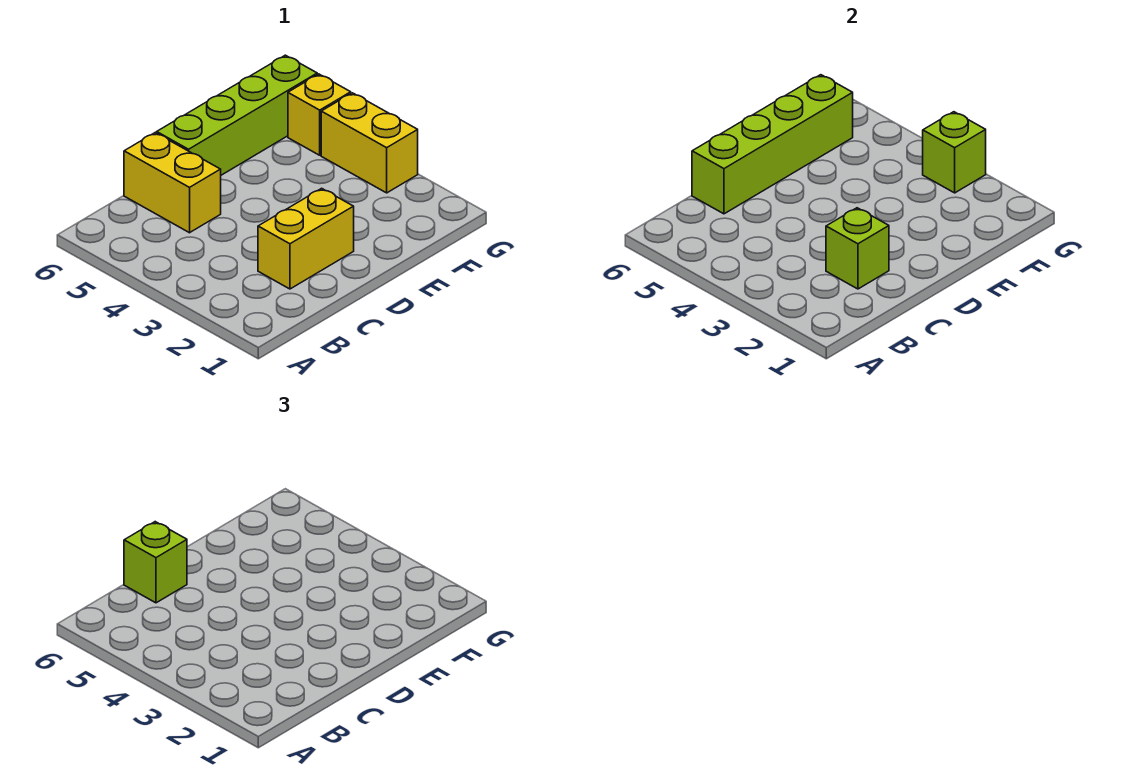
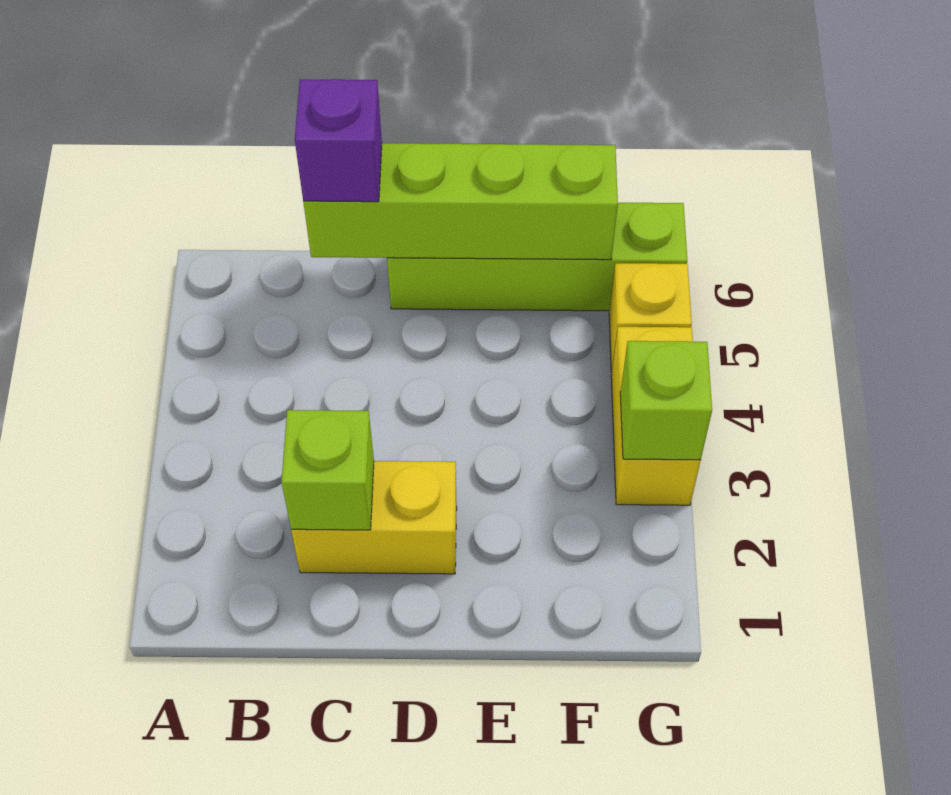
yellow brick C5:C6 level 1 -> none
lime brick C6 level 3 -> purple brick C6 level 3

